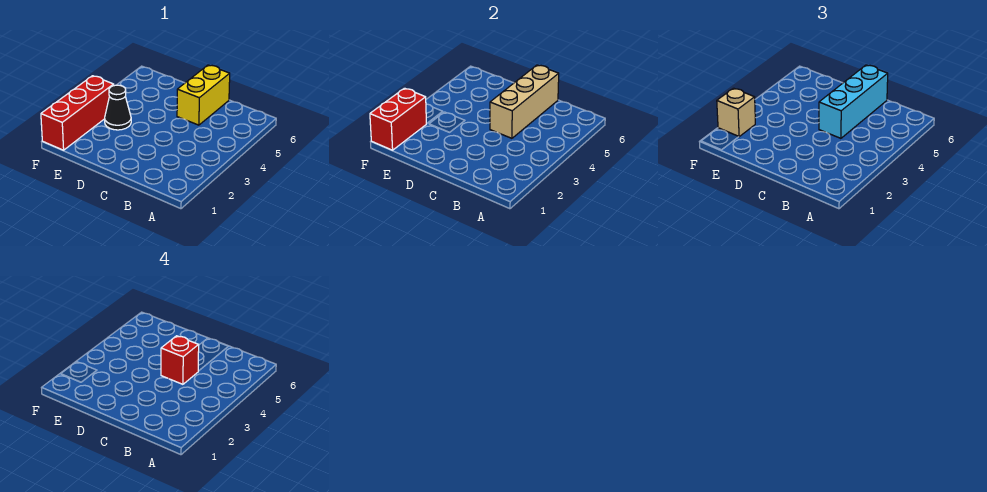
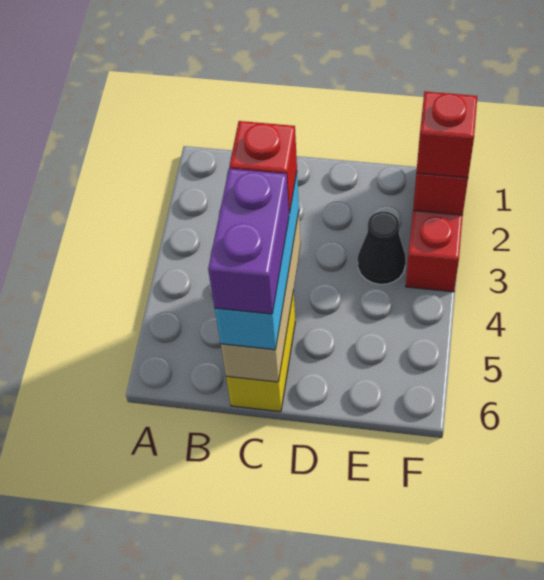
none -> purple brick C5:C6 level 4
tan brick F2 level 3 -> red brick F2 level 3

